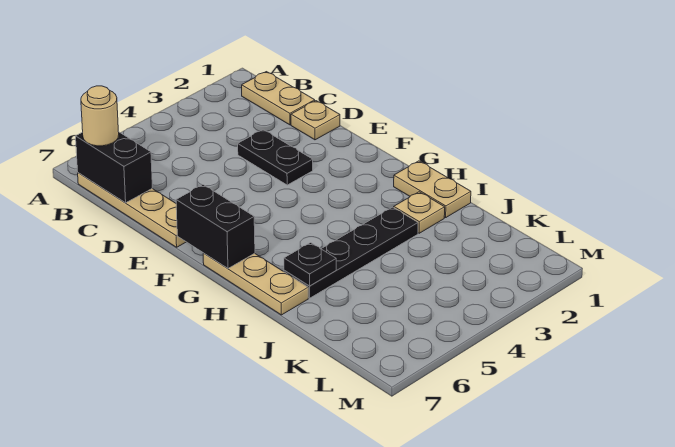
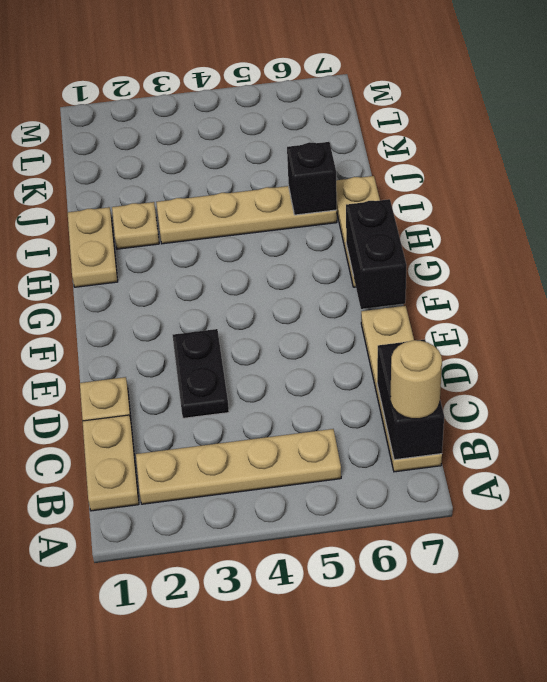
none -> tan plate B2:B5 level 1
black plate I3:I6 level 1 -> tan plate I3:I6 level 1
black plate I6 level 2 -> black brick I6 level 2

